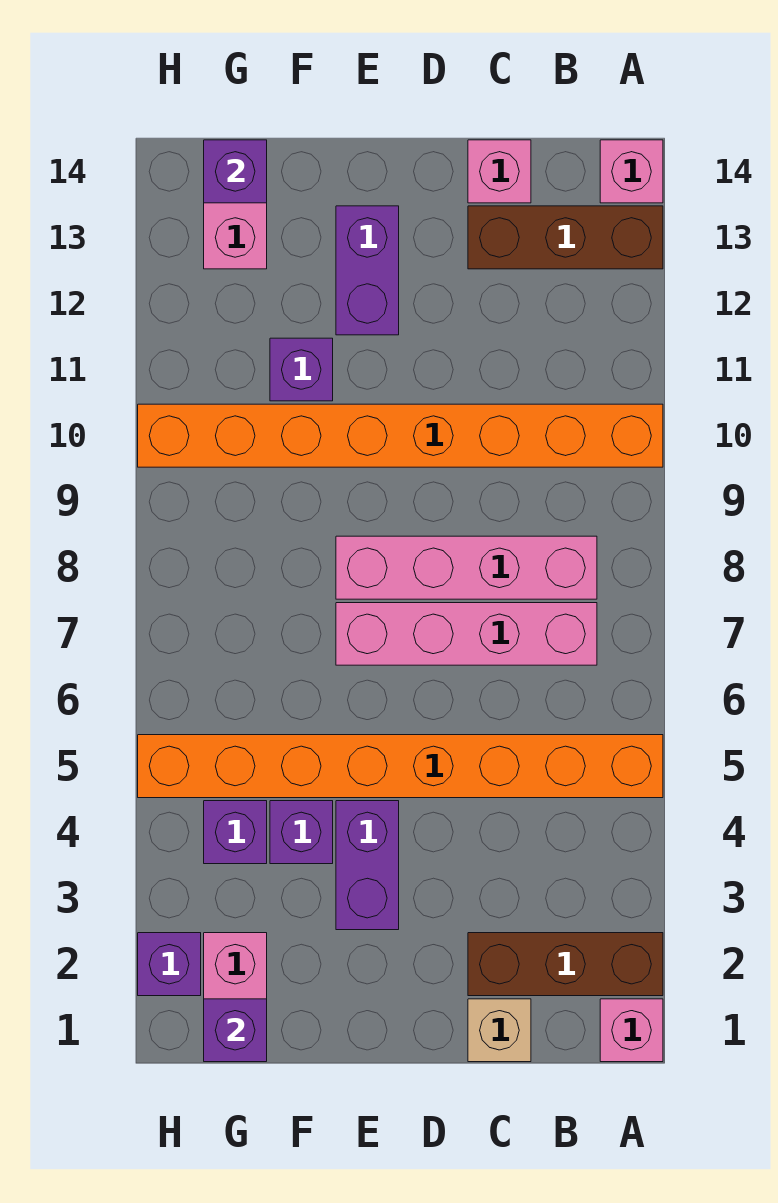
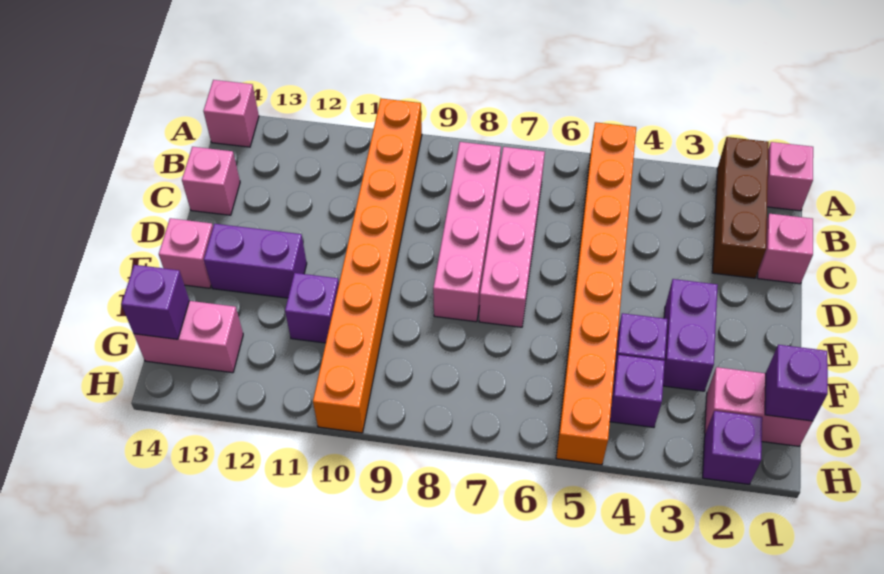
brown brick A13:C13 level 1 -> none
tan brick C1 level 1 -> pink brick C1 level 1
purple brick E3:E4 level 1 -> purple brick E3:F3 level 1
none -> pink brick E14 level 1

